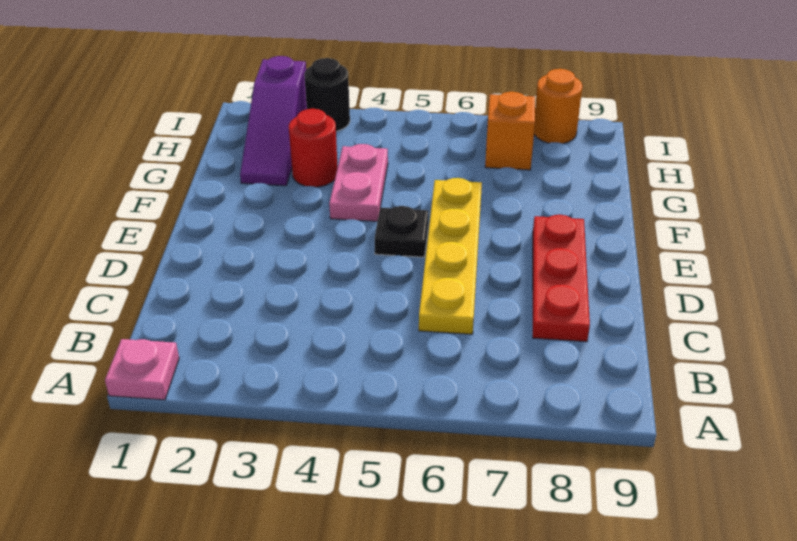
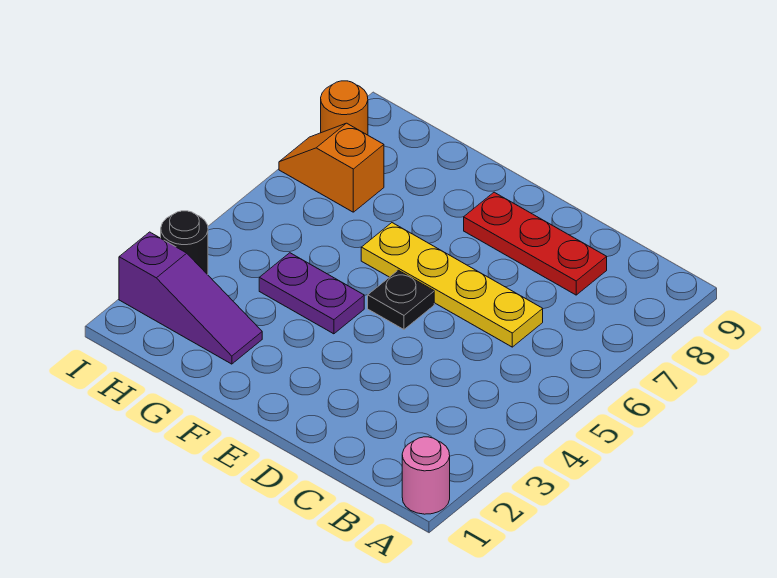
pink plate A1 level 1 -> pink round brick A1 level 1
pink plate F4:G4 level 1 -> purple plate F4:G4 level 1
red round brick G3 level 1 -> none

